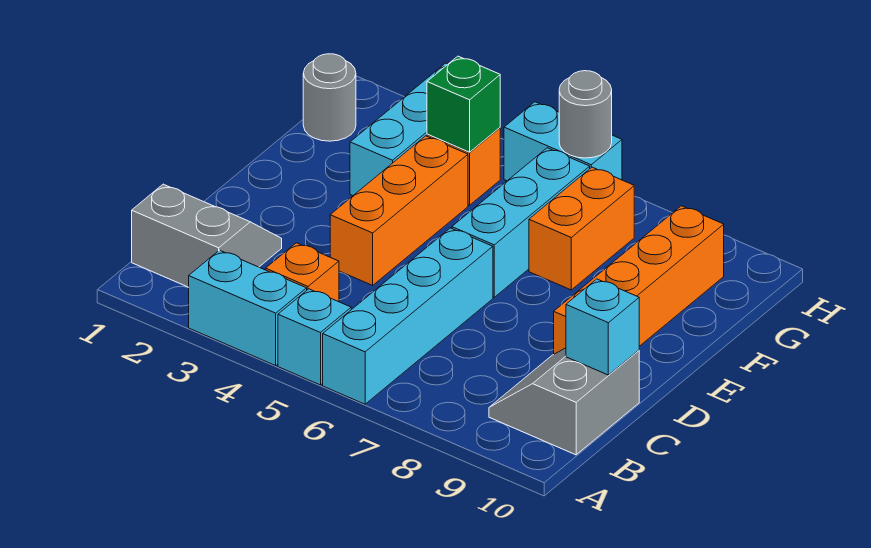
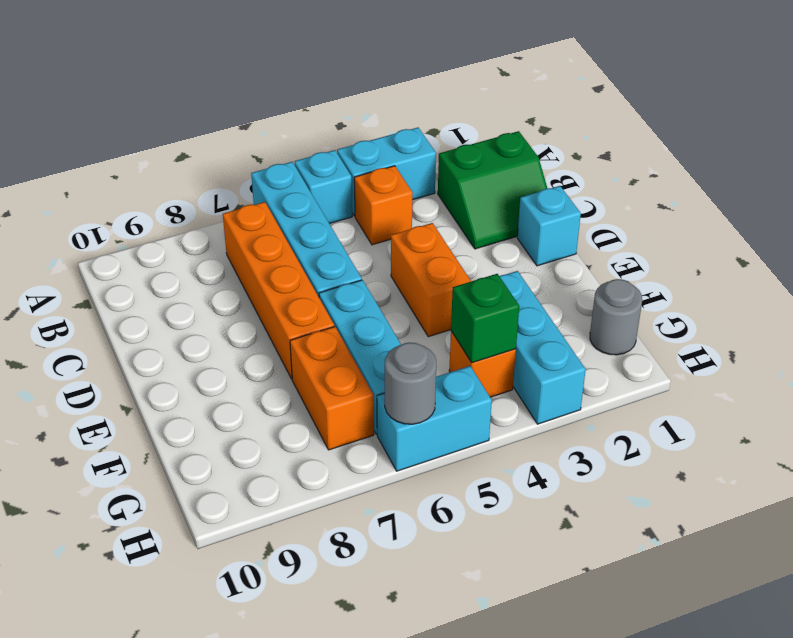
grey slope B1:C2 level 1 top B -> green slope B1:C2 level 1 top B
grey slope B9:C10 level 1 top 10 -> none
cyan brick C10 level 2 -> cyan brick D1 level 1
orange brick D4:F4 level 1 -> orange brick D4:E4 level 1
orange brick D9:G9 level 1 -> orange brick B7:E7 level 1

